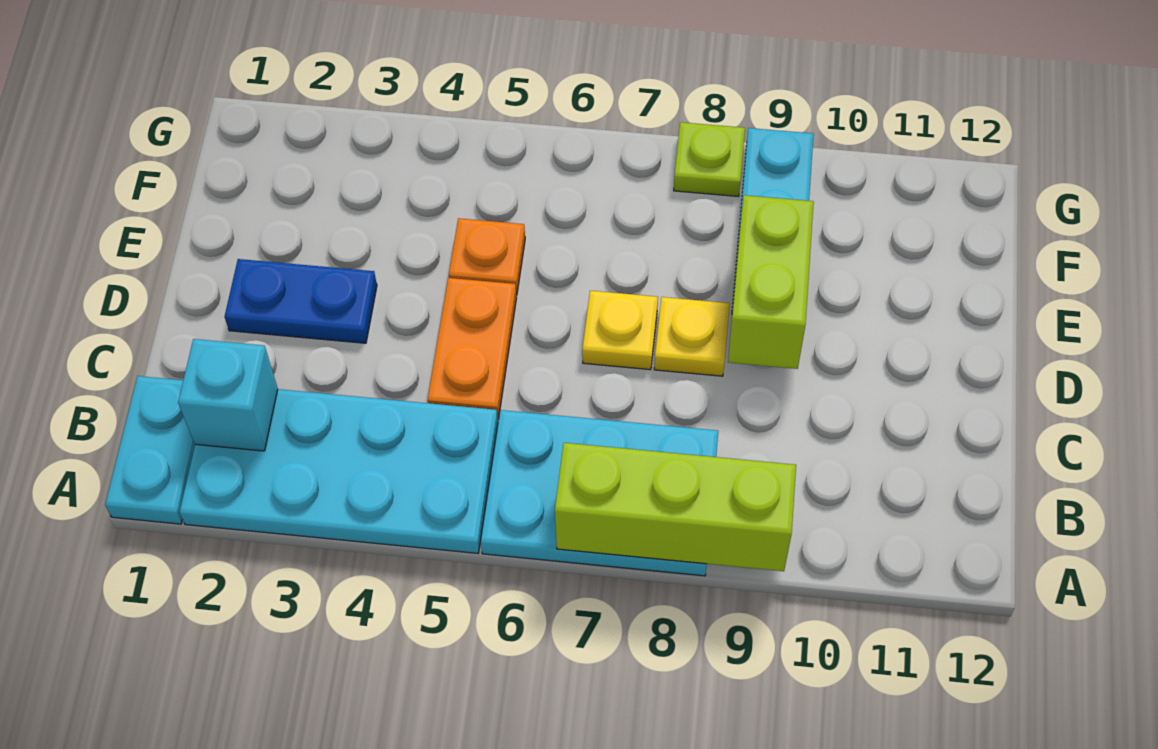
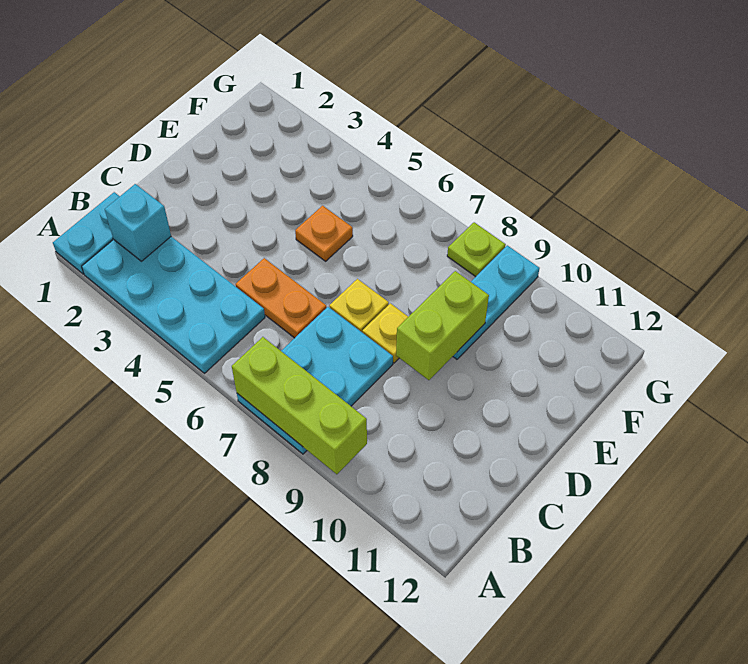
cyan plate A6:B8 level 1 -> cyan plate A7:C8 level 1
orange plate C5:D5 level 1 -> orange plate C5:C6 level 1
blue plate D2:D3 level 1 -> none

